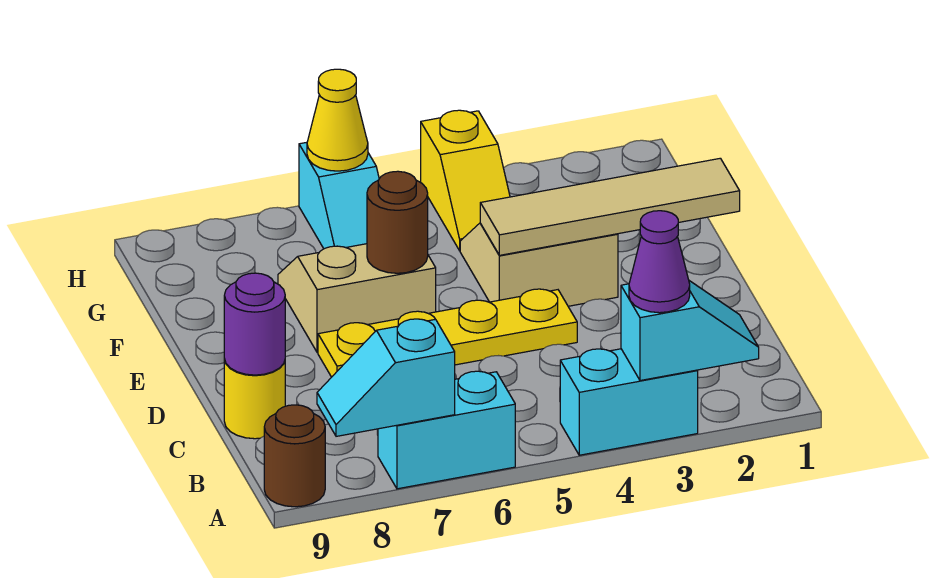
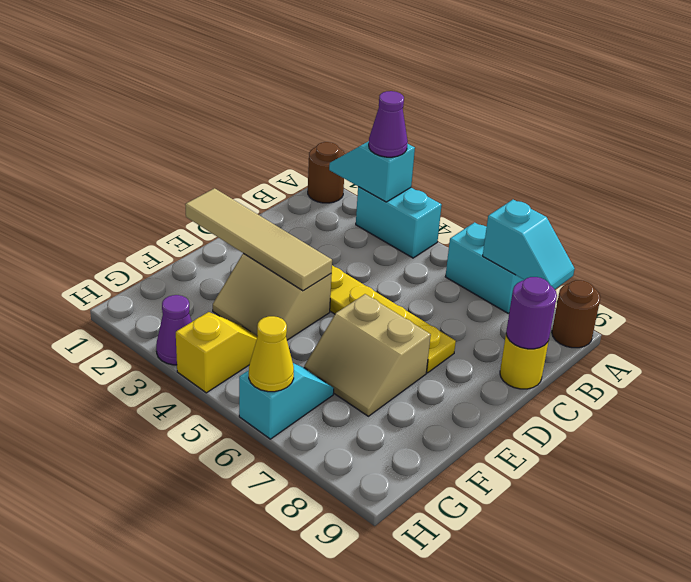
brown round brick E6 level 2 -> brown round brick A1 level 1
none -> purple cone H3 level 1

